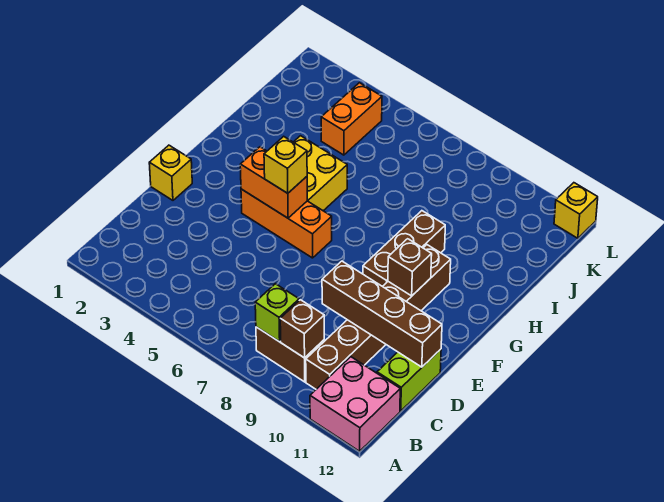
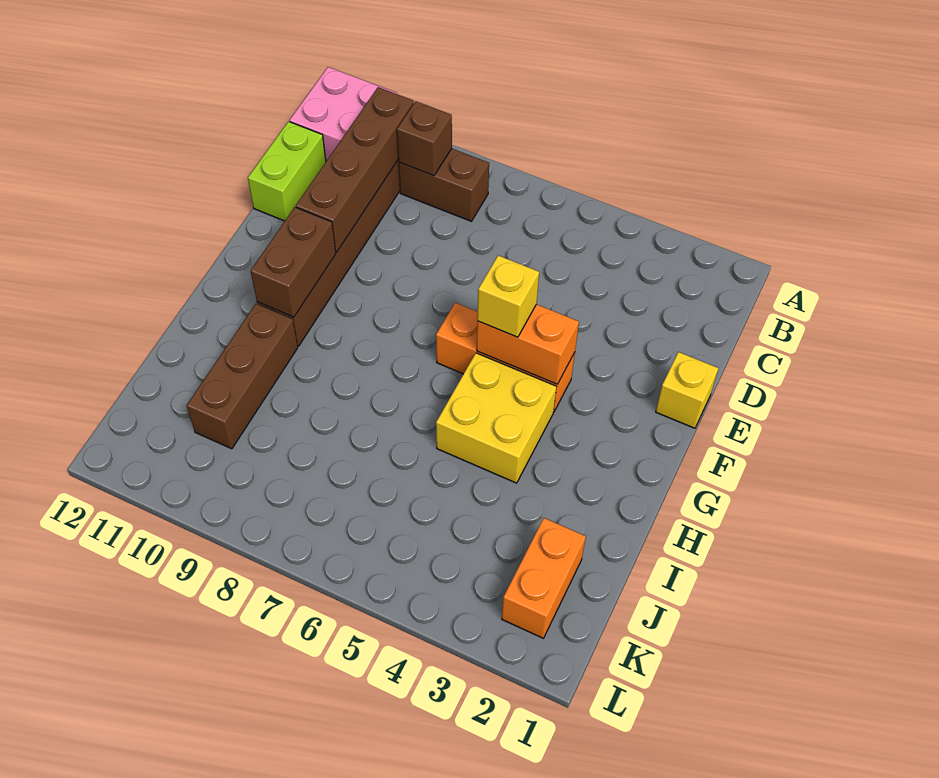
lime brick B8 level 2 -> none
brown brick D9:D12 level 2 -> brown brick B10:E10 level 2
brown brick F9:H9 level 1 -> brown brick H10:J10 level 1
brown brick F10 level 2 -> brown brick F10:G10 level 2
orange brick J4:K4 level 1 -> orange brick J2:K2 level 1
yellow brick L12 level 1 -> none

